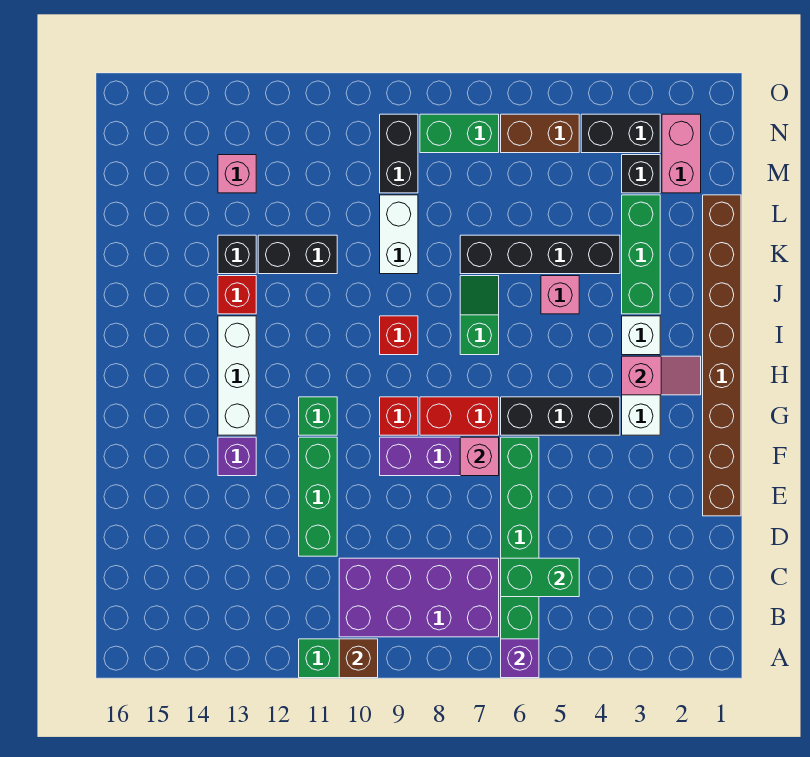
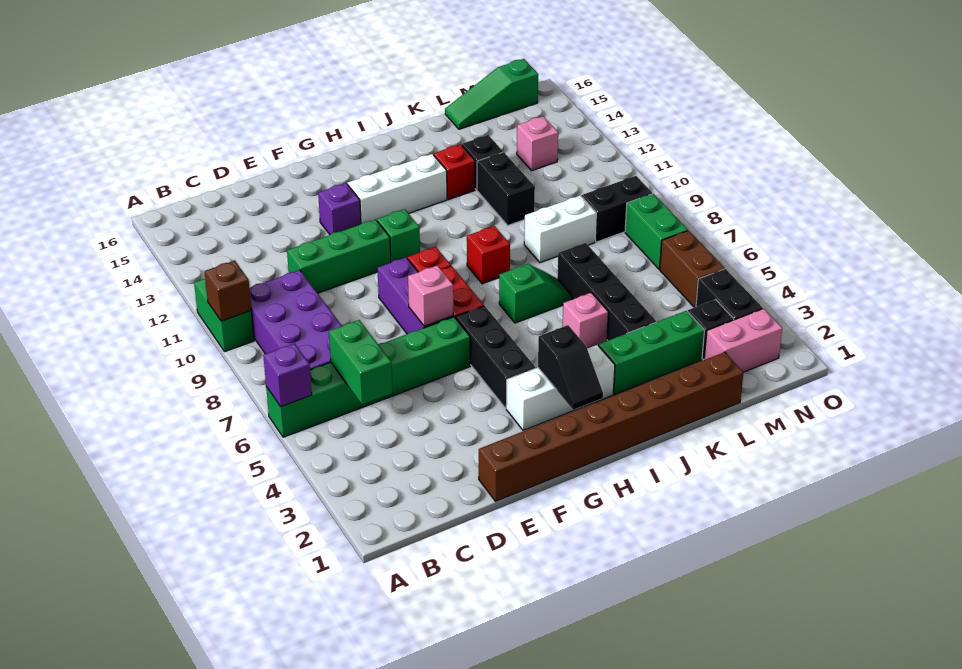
pink slope H2:H3 level 2 top 3 -> black slope H2:H3 level 2 top 3
none -> green slope L16:N16 level 1 top N

